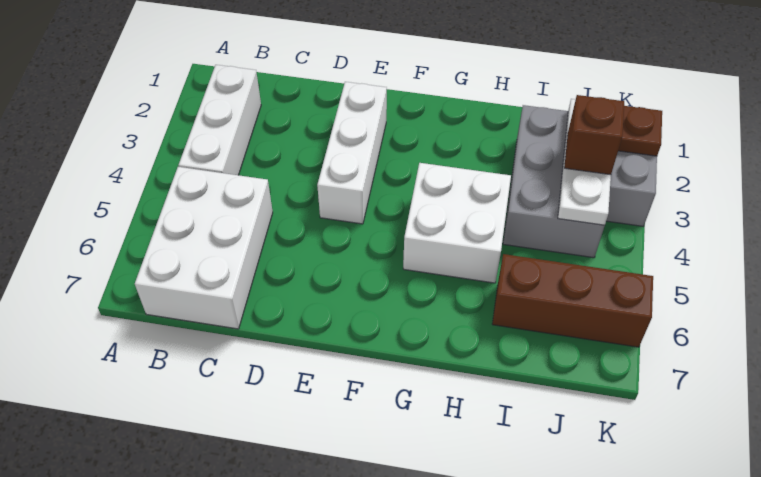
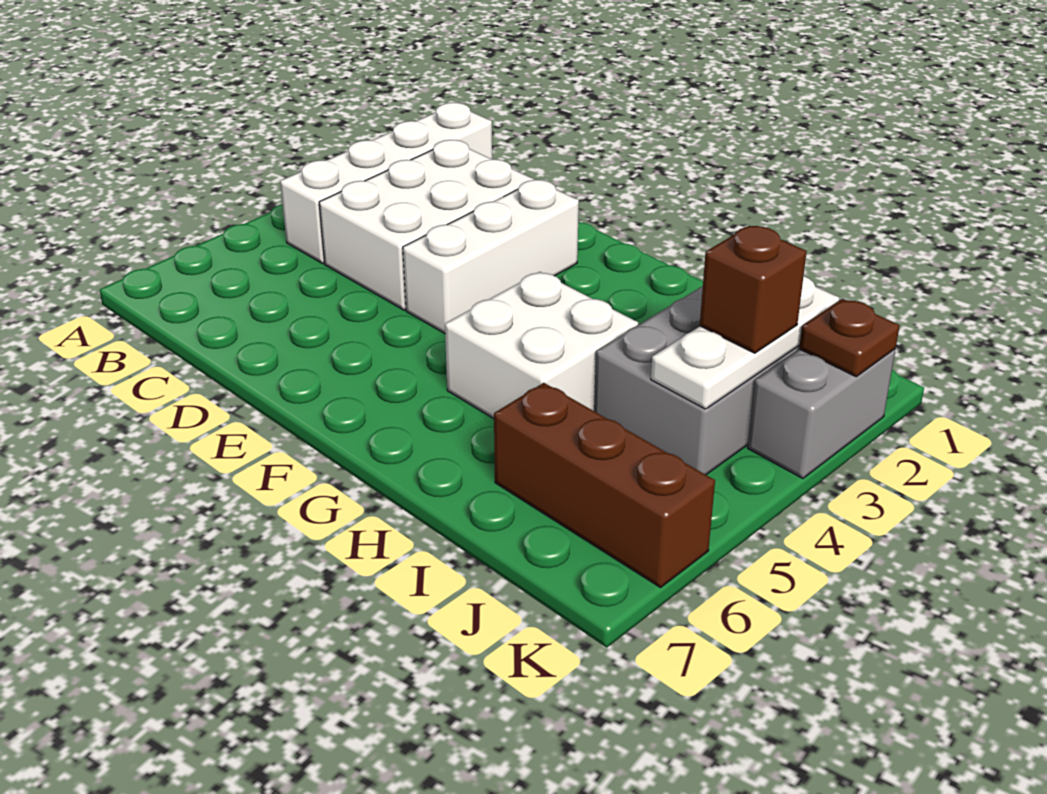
white brick B2:B4 level 1 -> white brick B1:B4 level 1
white brick B5:C7 level 1 -> white brick C2:D4 level 1

